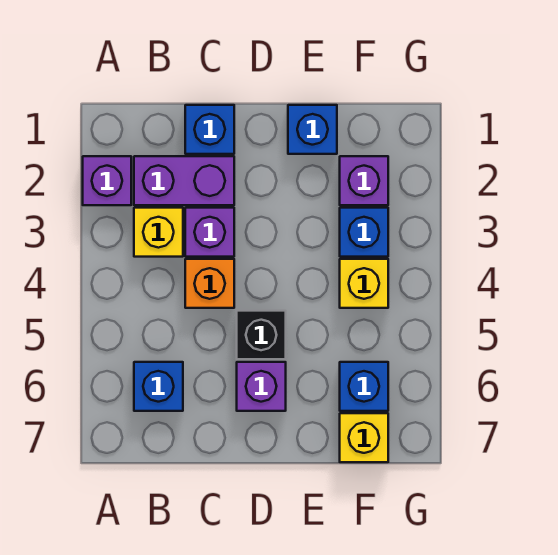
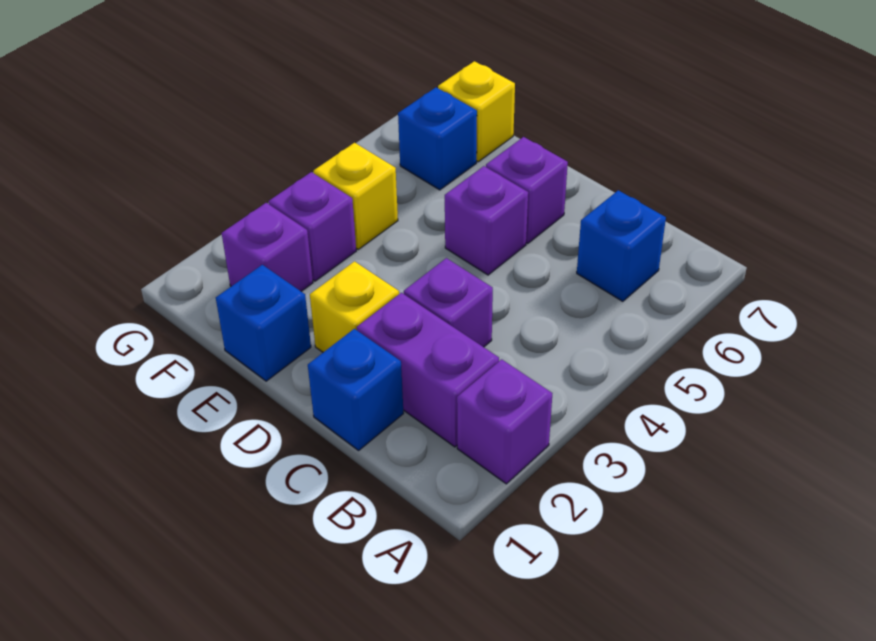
yellow brick B3 level 1 -> yellow brick D2 level 1
orange brick C4 level 1 -> none
black brick D5 level 1 -> purple brick D5 level 1
blue brick F3 level 1 -> purple brick F3 level 1

